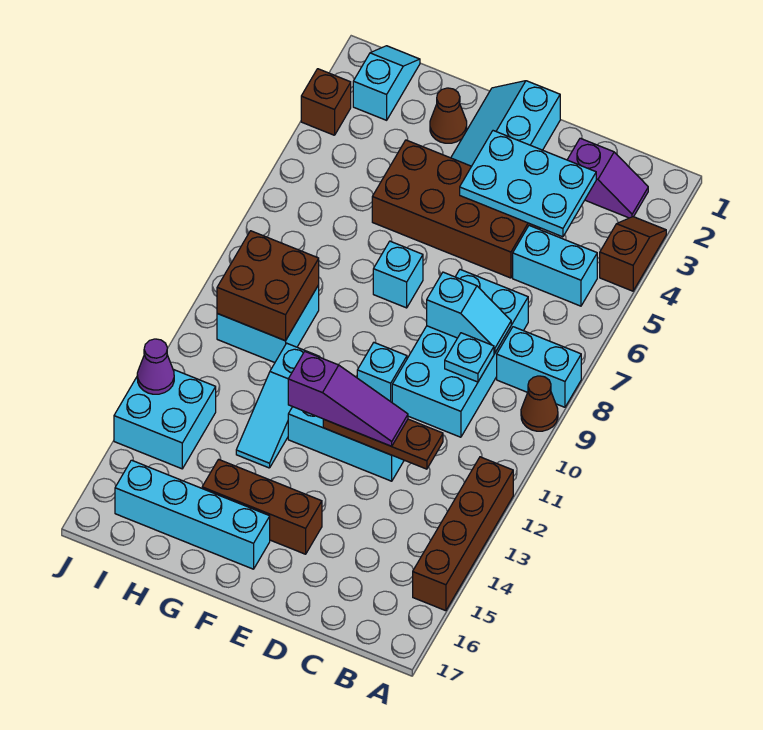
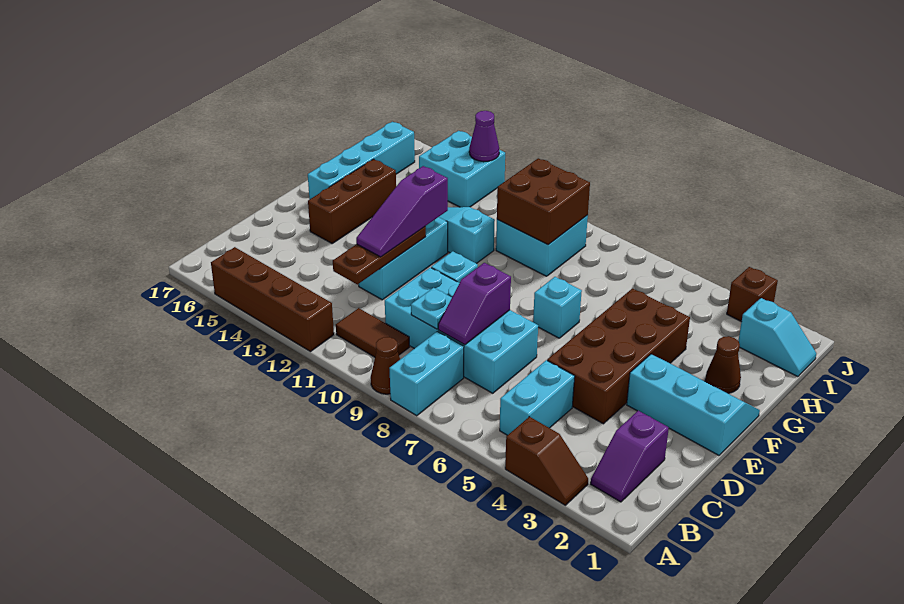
none -> brown tile B10:B11 level 1
cyan plate C3:E4 level 2 -> none
cyan slope C8:D8 level 2 top D -> purple slope C8:D8 level 2 top D

